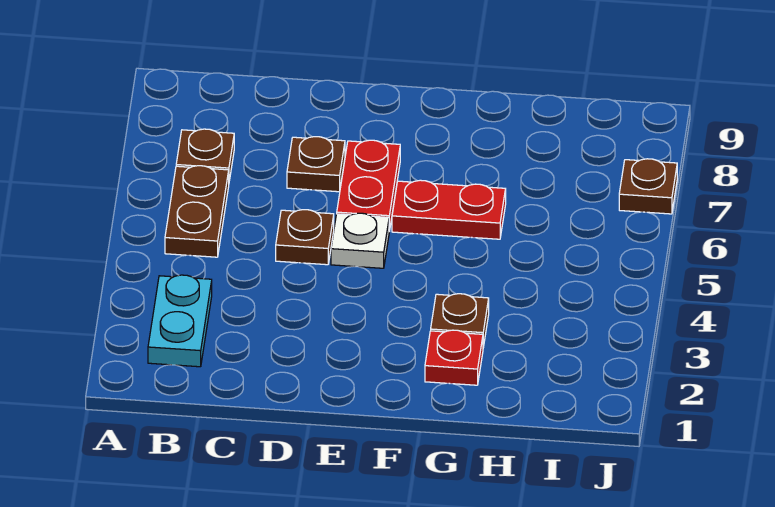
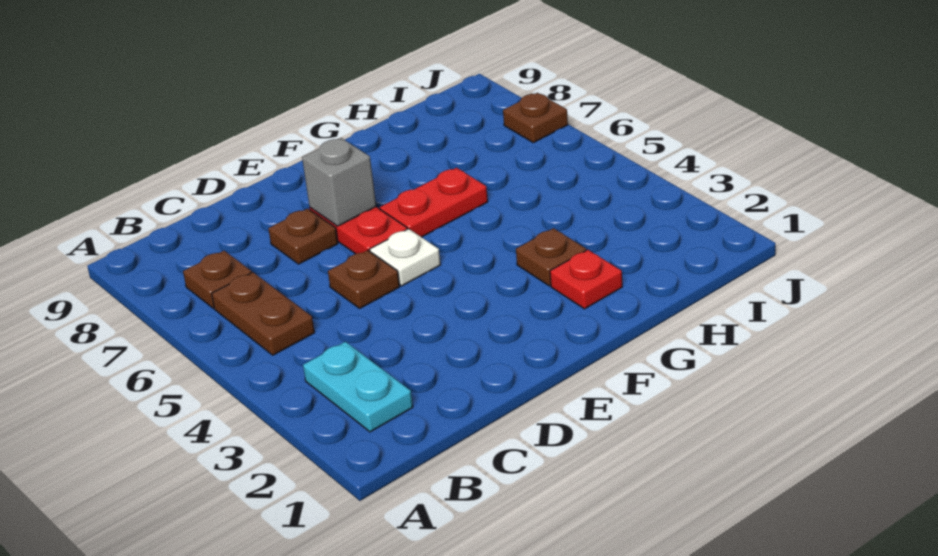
none -> grey brick E7 level 2

